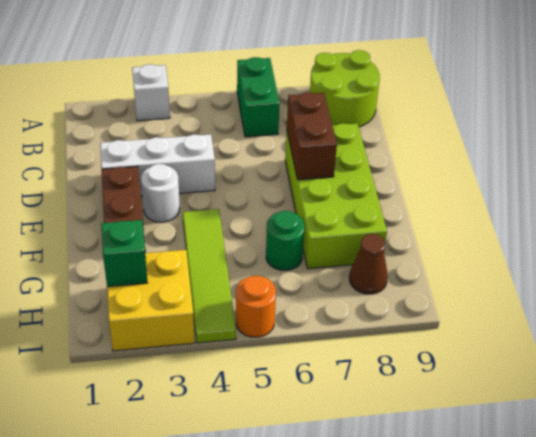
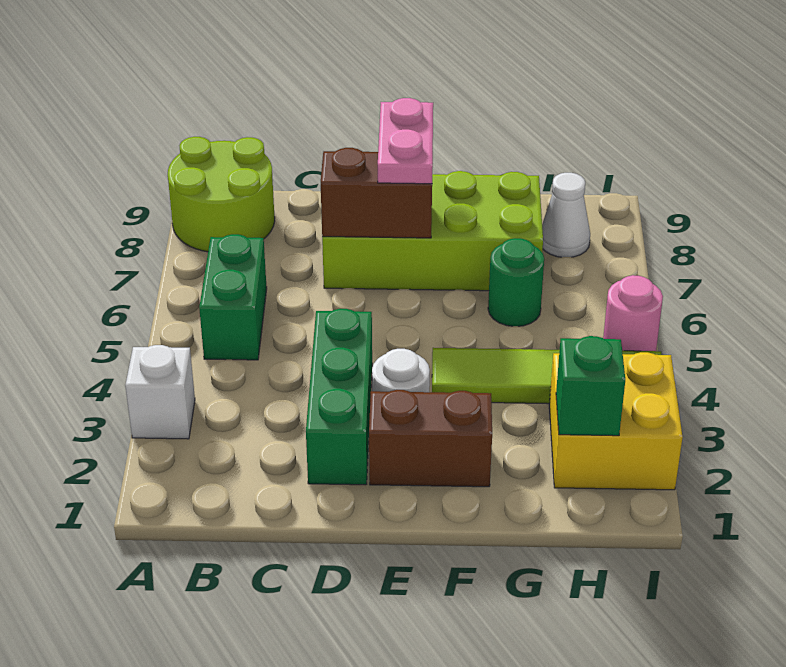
green brick A6:B6 level 1 -> green brick B5:B6 level 1
white brick D2:D4 level 1 -> green brick D2:D4 level 1
none -> pink plate E7:E8 level 3
brown cone H8 level 1 -> white cone H8 level 1
orange round brick I5 level 1 -> pink round brick I5 level 1

